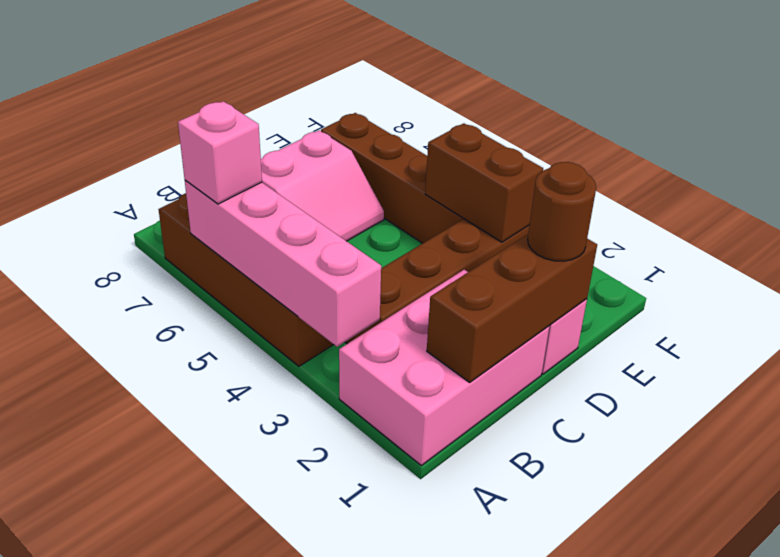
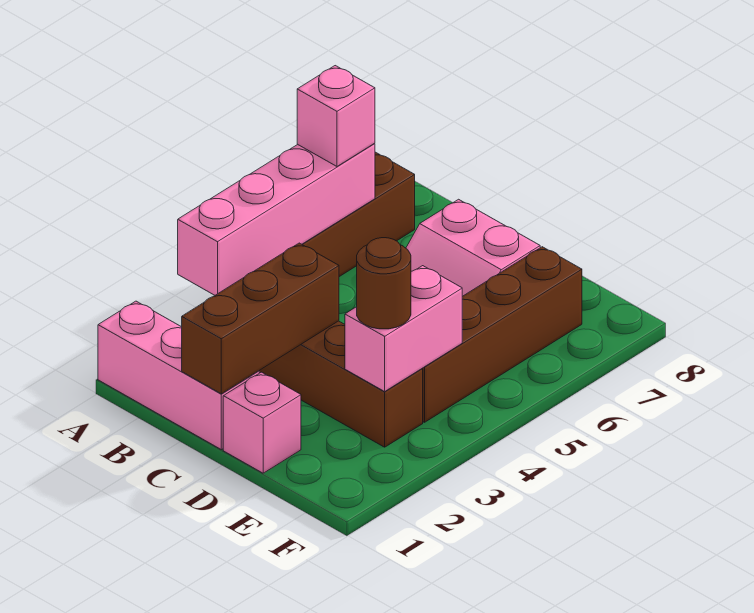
pink brick A1:C2 level 1 -> pink brick A1:C1 level 1
brown brick B1:D1 level 2 -> brown brick C1:C3 level 2
brown round brick D1 level 3 -> brown round brick E3 level 3
brown brick E3:E4 level 2 -> pink brick E3:E4 level 2

